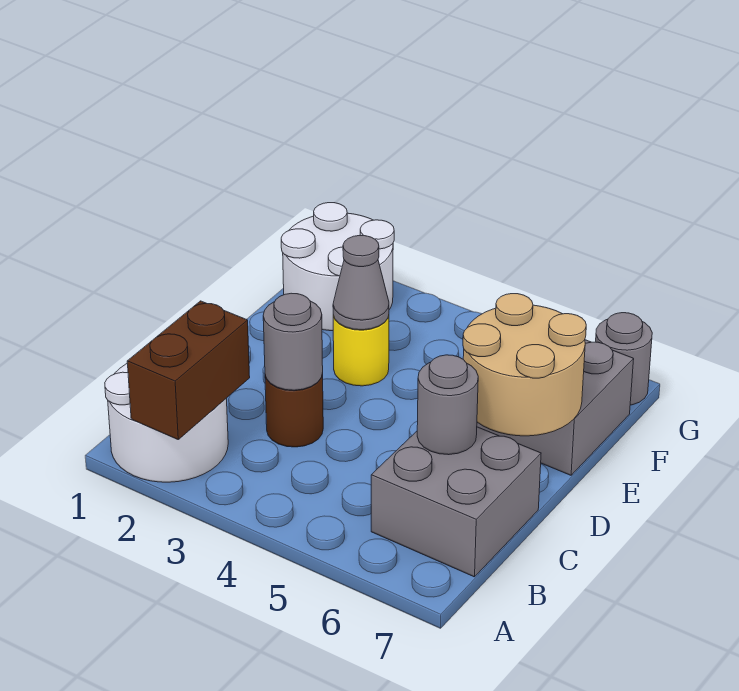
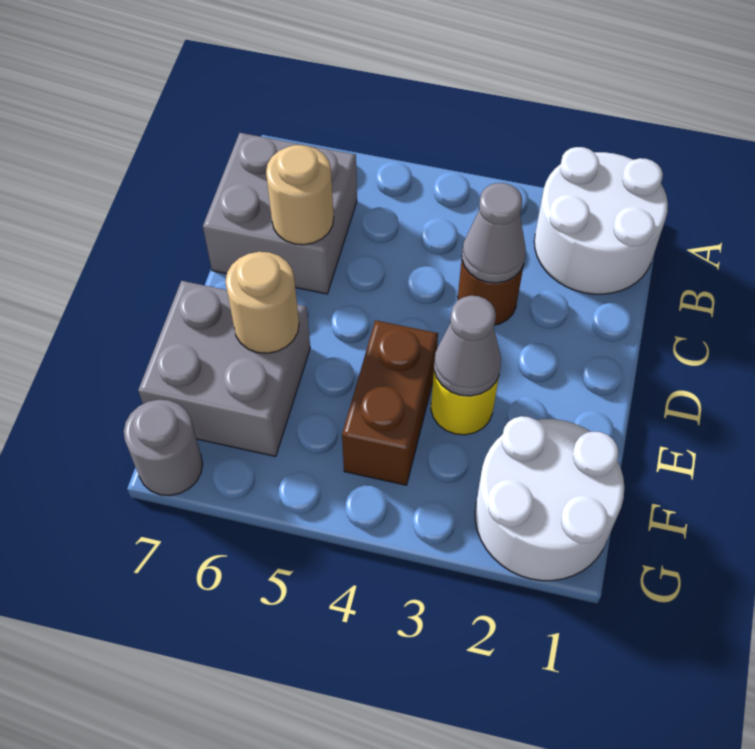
brown brick A2:B2 level 2 -> brown brick E4:F4 level 1
grey round brick C3 level 2 -> grey cone C3 level 2
grey round brick C6 level 2 -> tan round brick C6 level 2
tan round brick D6:E7 level 2 -> tan round brick E6 level 2

